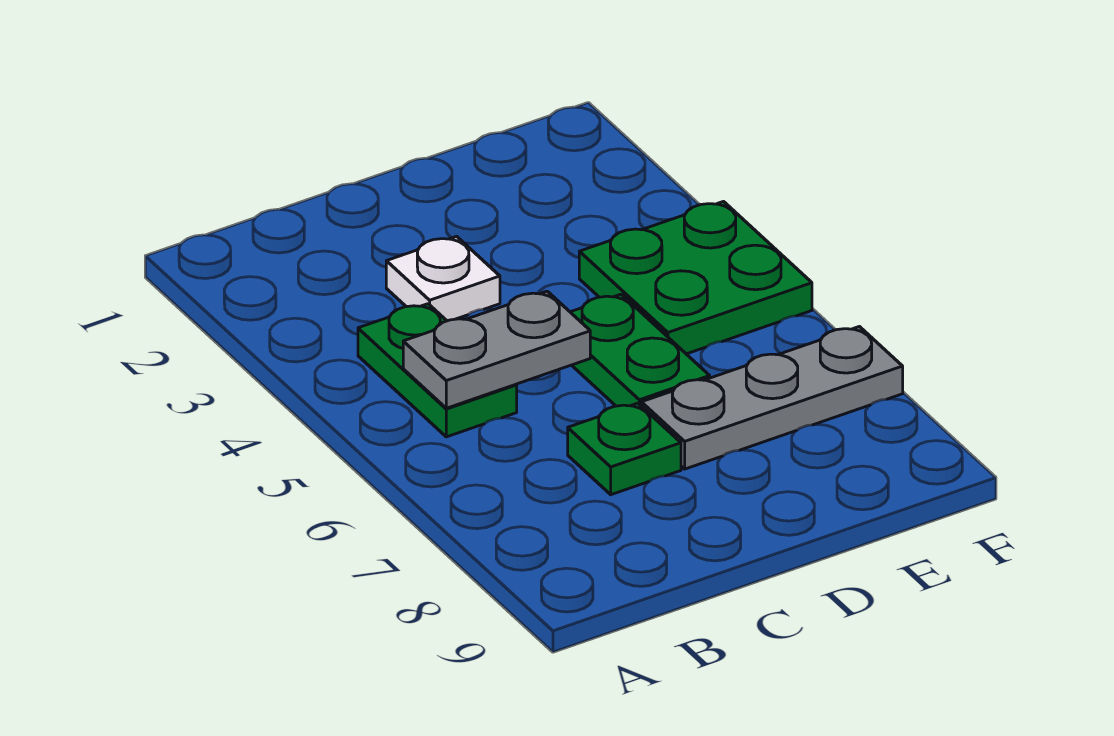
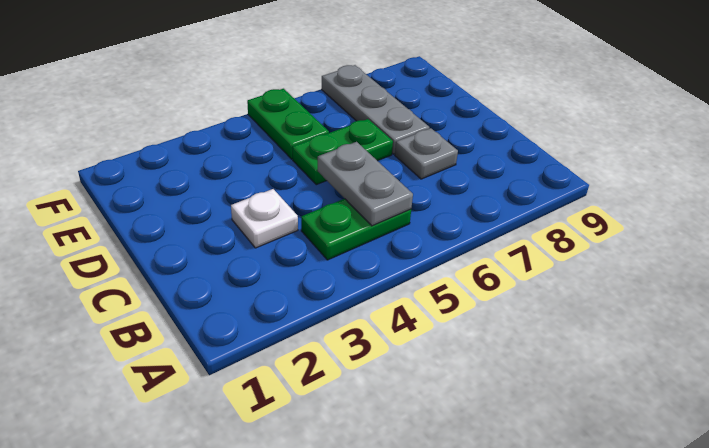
green plate C7 level 1 -> grey plate C7 level 1
green plate E4:F5 level 1 -> green plate E5:F5 level 1

